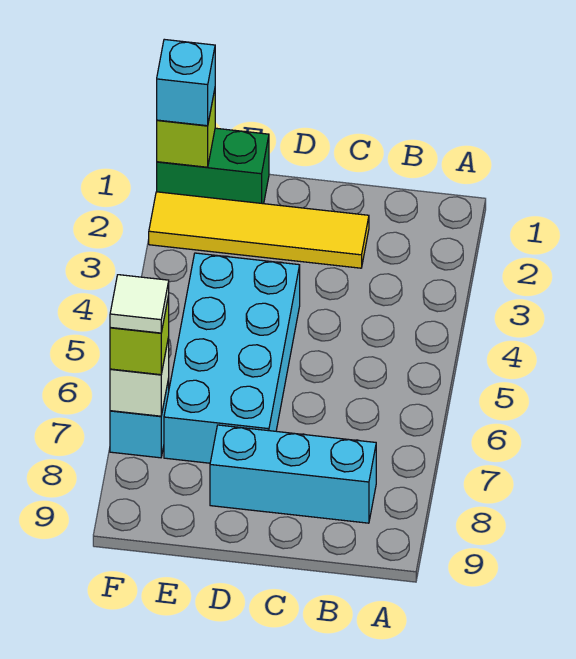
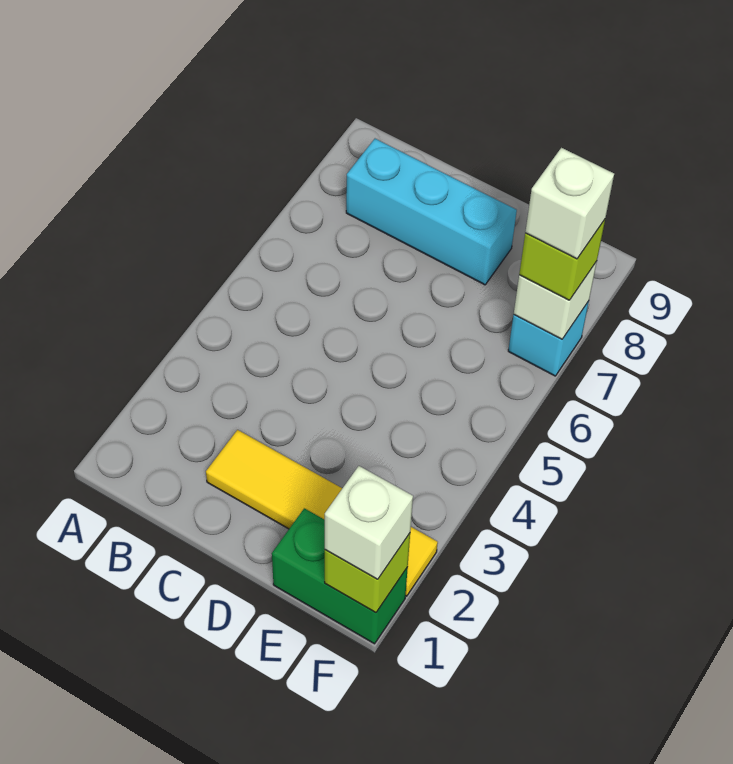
cyan brick D4:E7 level 1 -> none
cyan brick F1 level 3 -> white brick F1 level 3
white tile F7 level 4 -> white brick F7 level 4

